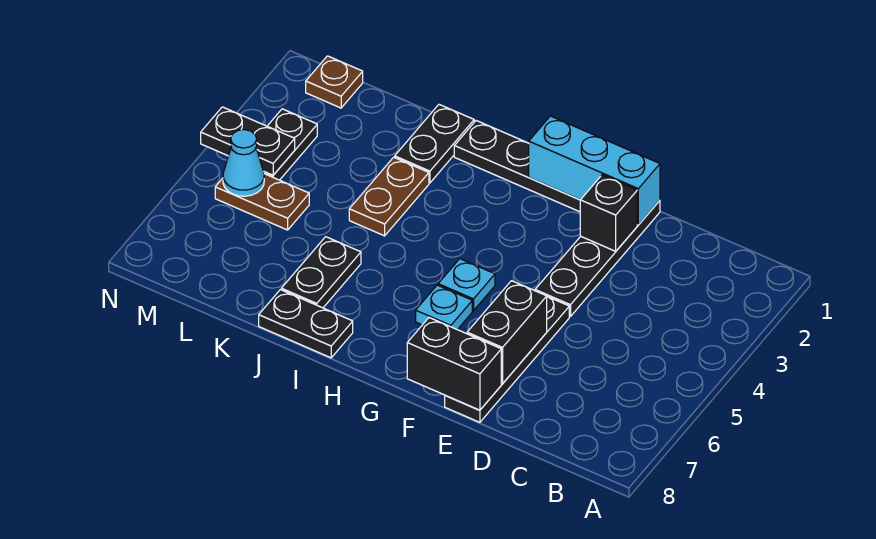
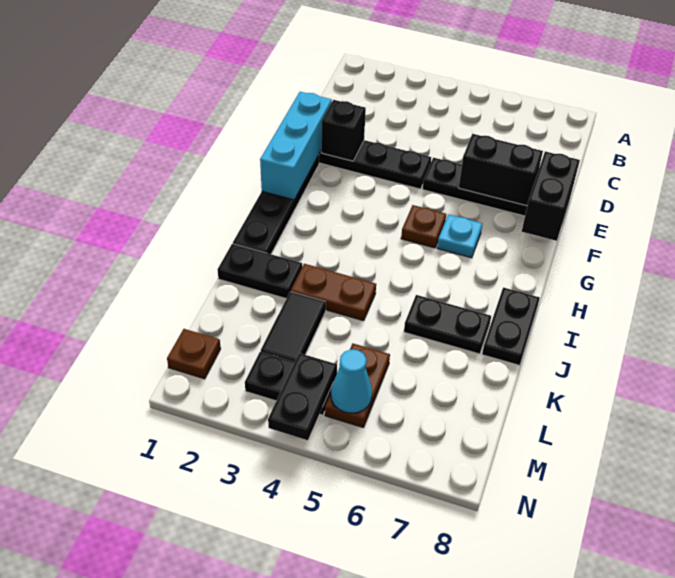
cyan plate G5 level 1 -> brown plate G5 level 1
none -> black tile K3:L3 level 1

